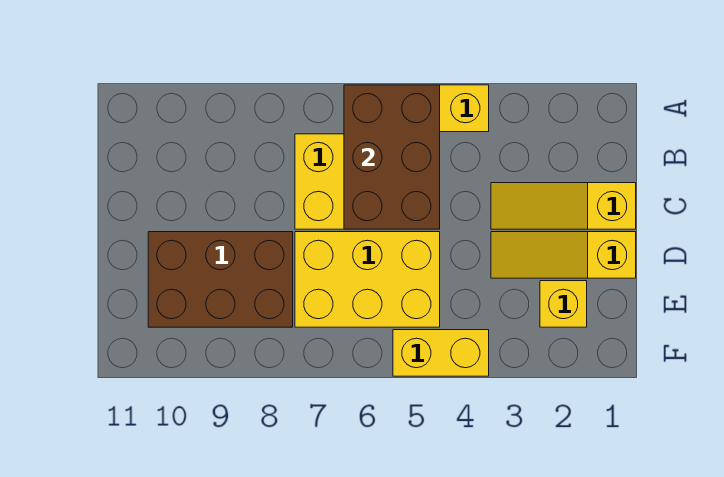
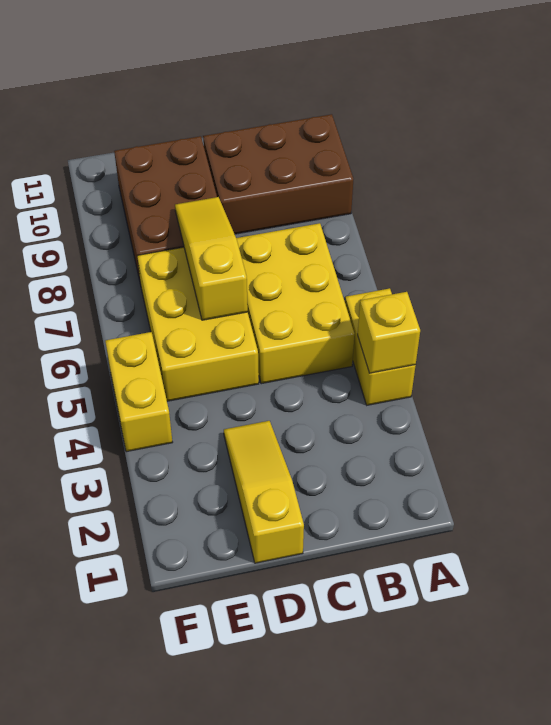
brown brick A5:C6 level 2 -> brown brick A9:C10 level 1
yellow slope C1:C3 level 1 top 1 -> yellow slope D6:D8 level 2 top 6
yellow brick E2 level 1 -> yellow brick A4 level 2

